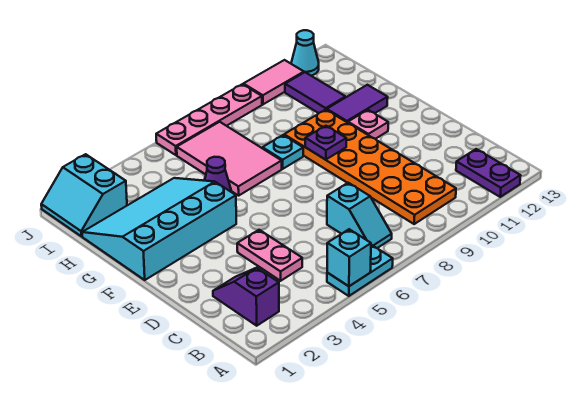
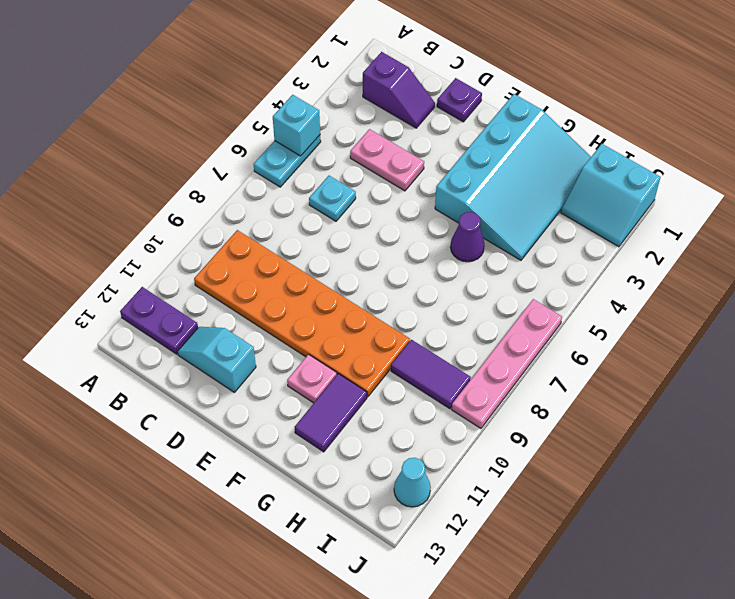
cyan slope B7:C7 level 1 top C -> cyan slope C12:D12 level 1 top D
purple plate F9 level 2 -> purple plate D1 level 1
pink tile G6:I7 level 1 -> none
cyan plate G8 level 1 -> cyan plate C6 level 1
purple tile H11:I11 level 1 -> purple tile H9:I9 level 1
cyan slope I1:J2 level 1 top 2 -> cyan slope I1:J2 level 1 top 1
pink tile J10:J11 level 1 -> none

